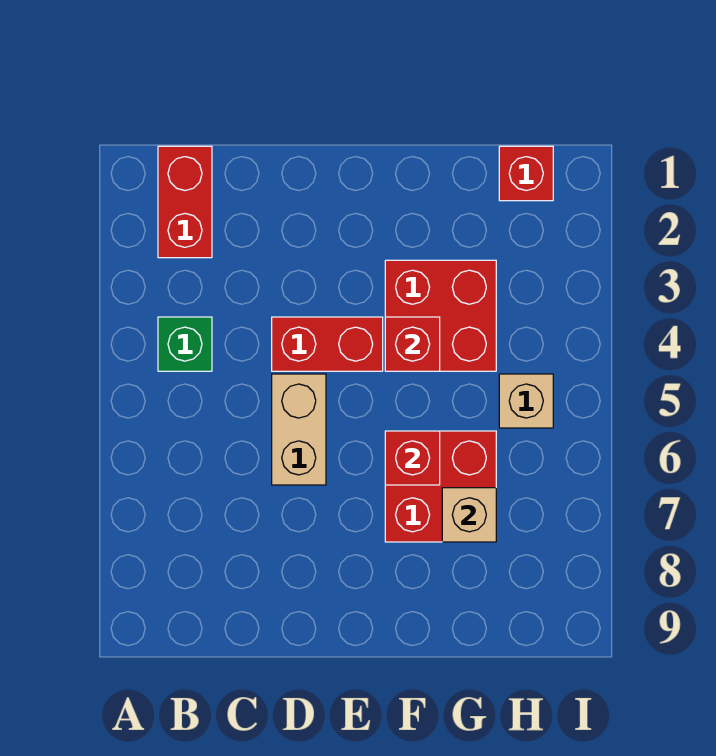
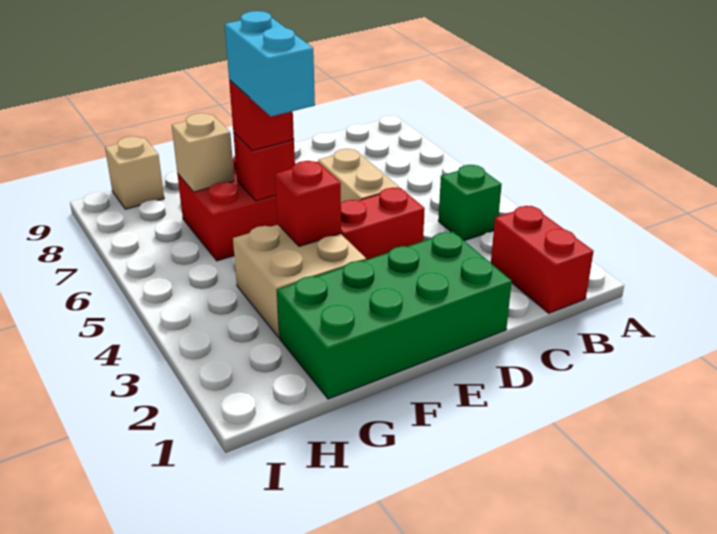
none -> green brick D1:G2 level 1
red brick F3:G4 level 1 -> tan brick F3:G4 level 1
none -> cyan brick F5:F6 level 4
red brick H1 level 1 -> red brick F6 level 3
tan brick H5 level 1 -> tan brick H9 level 1

